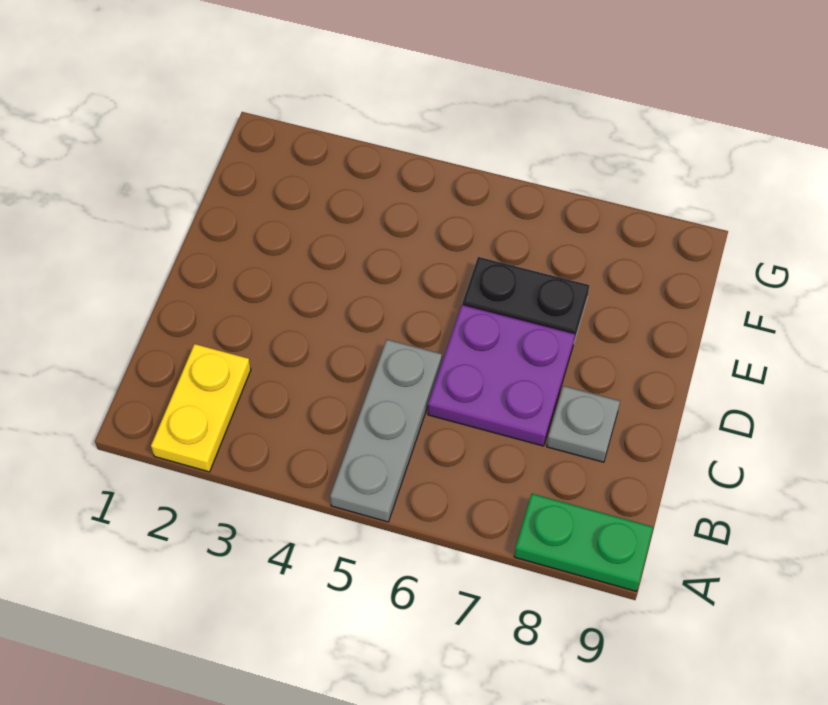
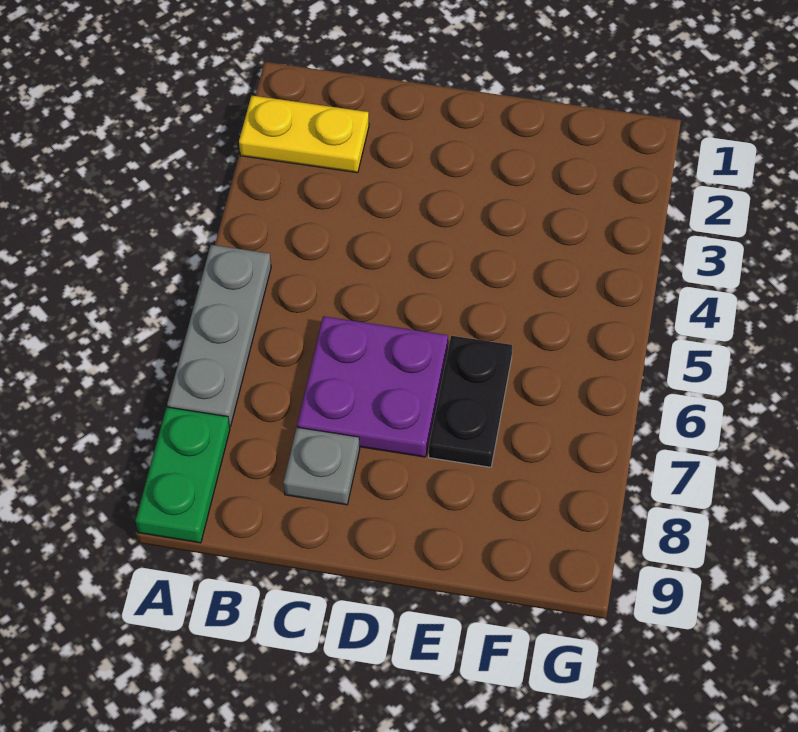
grey plate A5:C5 level 1 -> grey plate A5:A7 level 1

